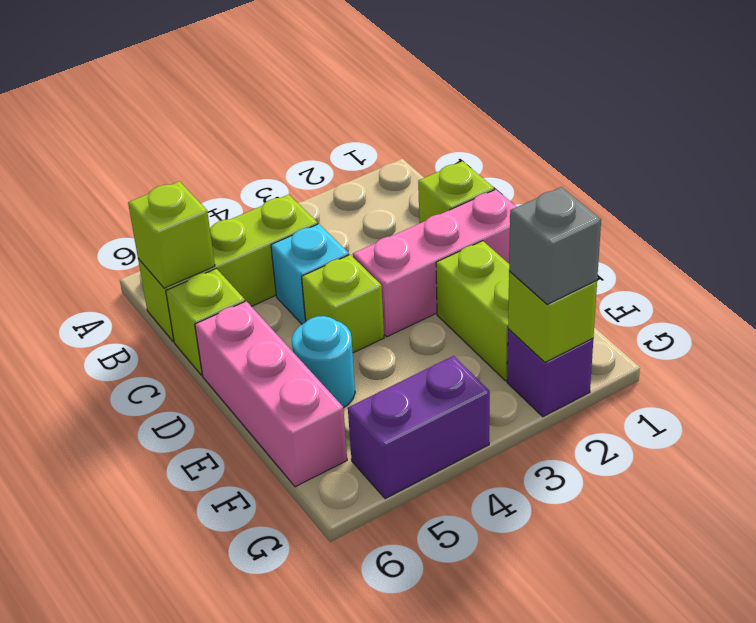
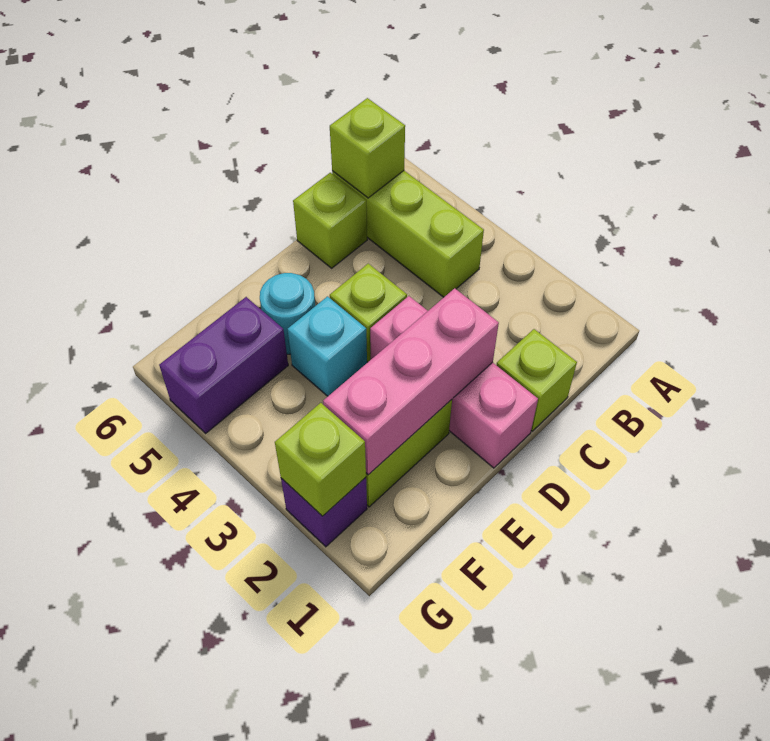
cyan brick C4 level 1 -> cyan brick E4 level 1
pink brick D6:F6 level 1 -> pink brick D2:F2 level 2
grey brick G2 level 3 -> none
purple brick G4:G5 level 1 -> purple brick F5:G5 level 1

